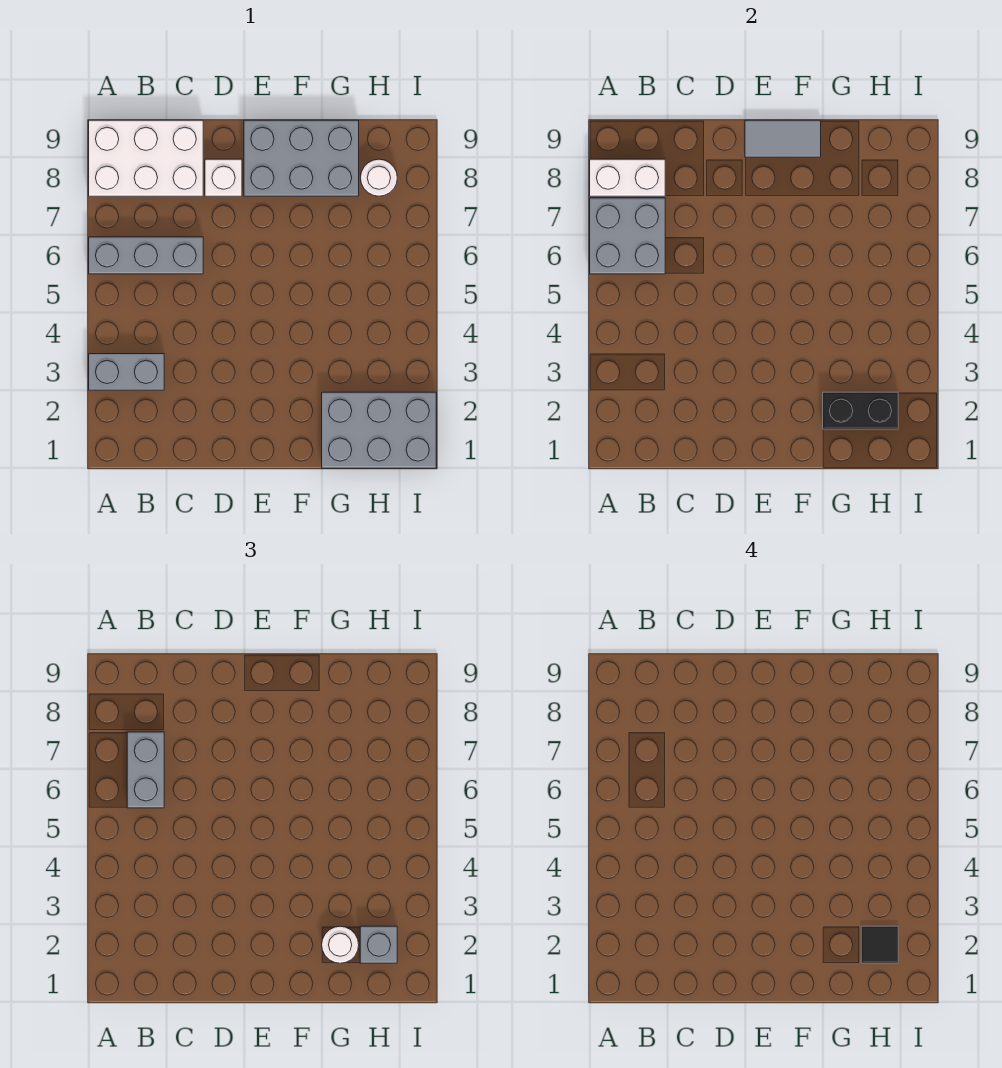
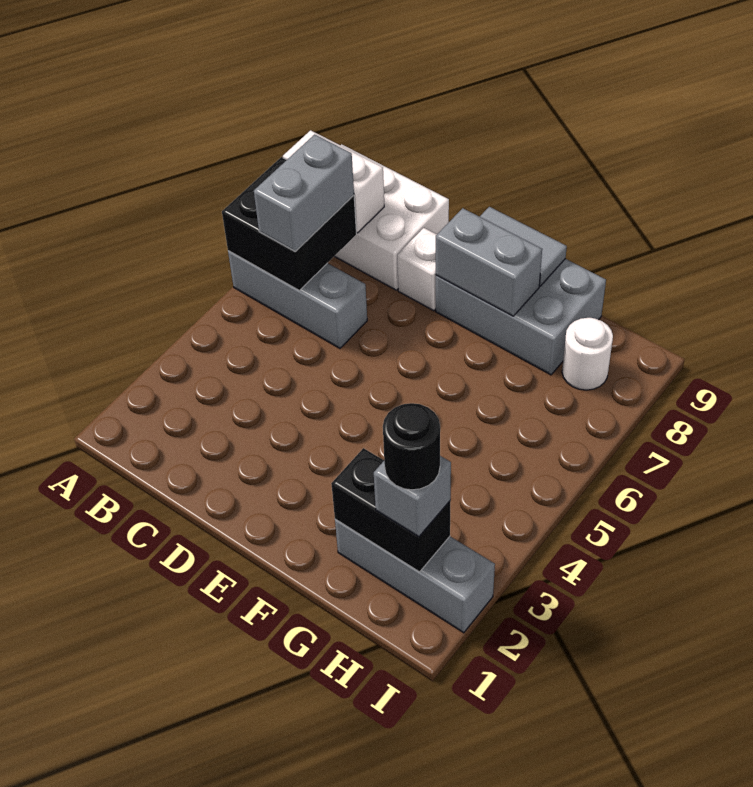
grey brick A3:B3 level 1 -> grey brick E8:F8 level 2
grey brick A6:B7 level 2 -> black brick A6:B7 level 2
grey brick G1:I2 level 1 -> grey brick G2:I2 level 1
white round brick G2 level 3 -> none
black tile H2 level 4 -> black round brick H2 level 4

